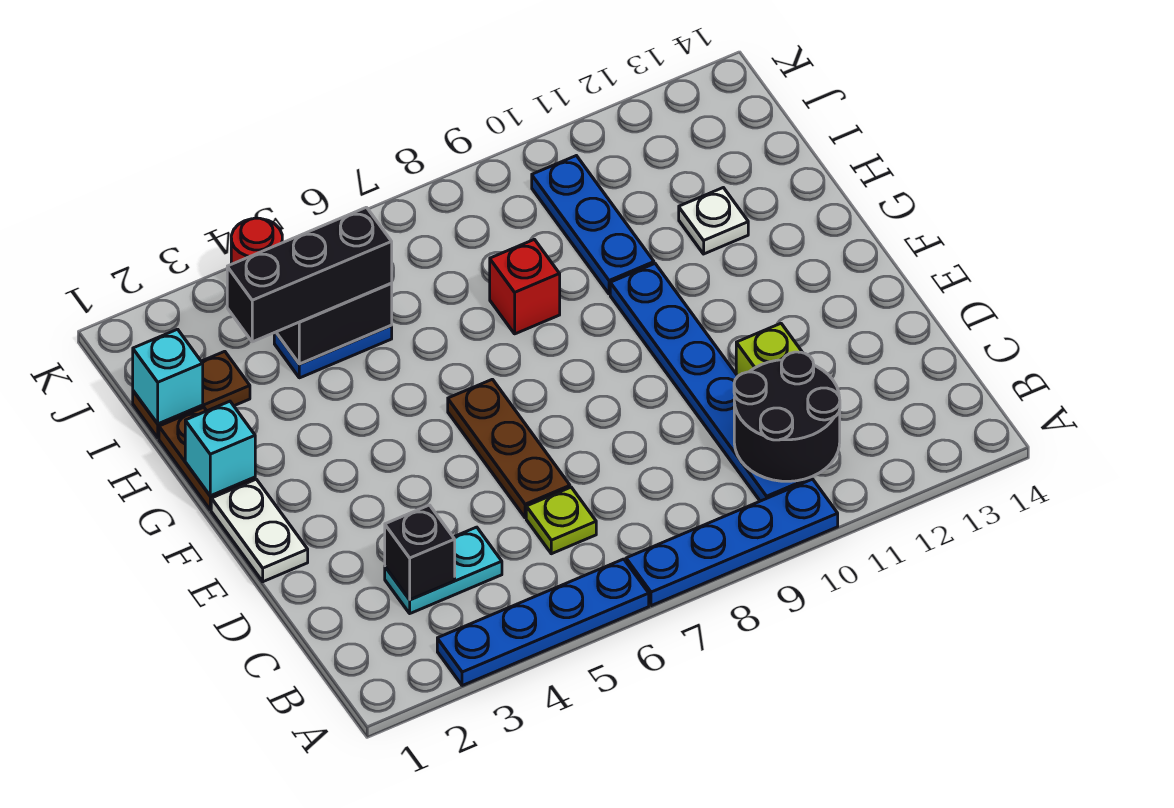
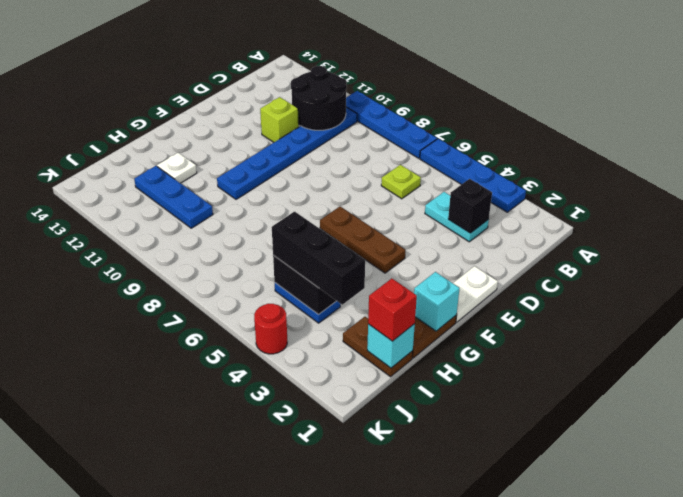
brown plate D6:F6 level 1 -> brown plate F4:F6 level 1
red brick H8 level 1 -> red brick I1 level 3
blue plate H10:J10 level 1 -> blue plate I10:I12 level 1

